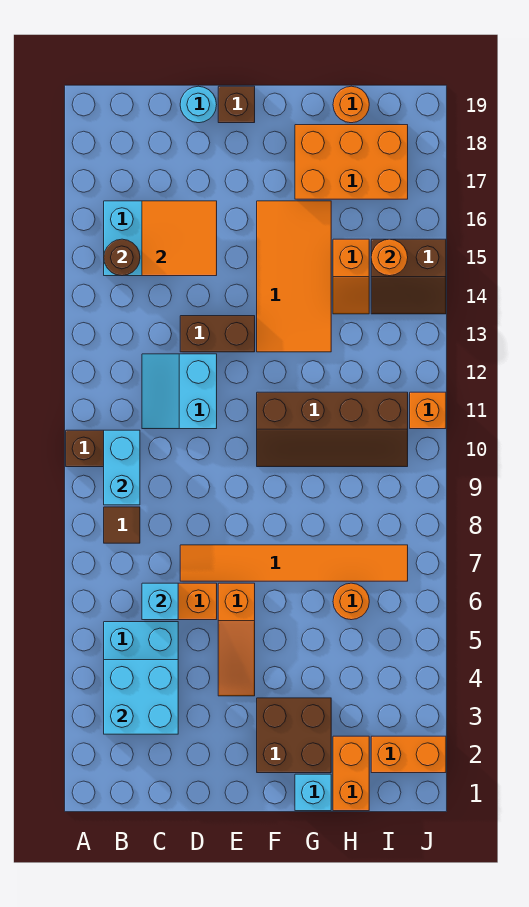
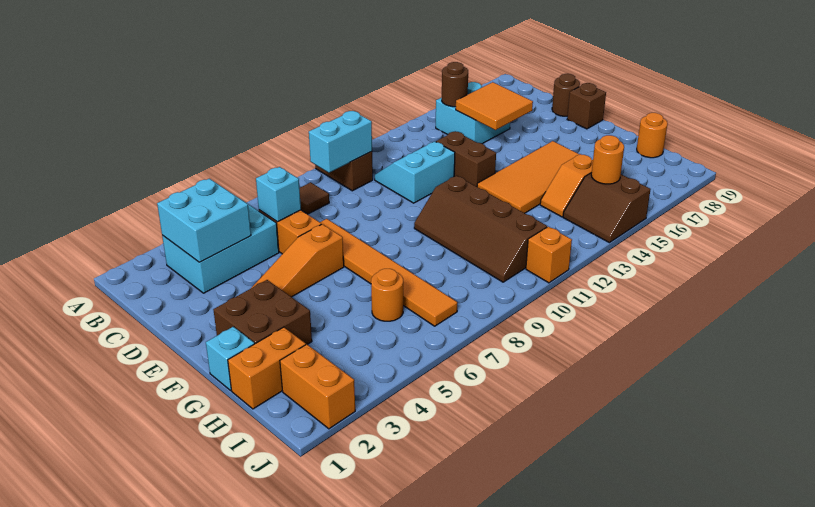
cyan round brick D19 level 1 -> brown round brick D19 level 1
orange brick G17:I18 level 1 -> none

